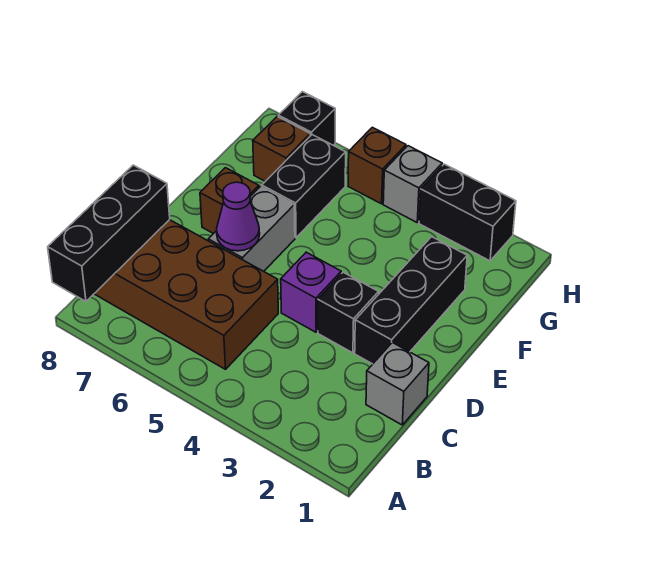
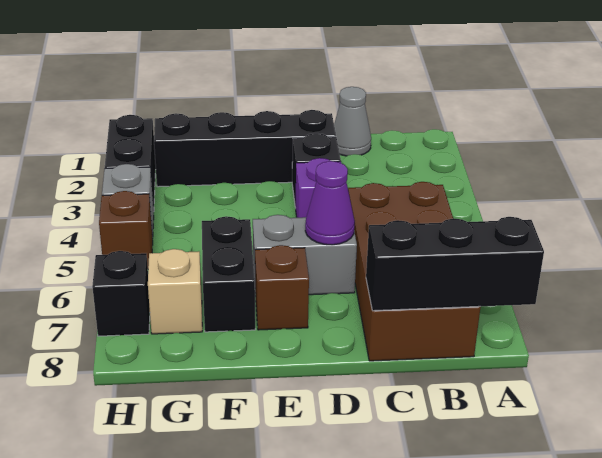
grey brick C1 level 1 -> grey cone C1 level 1
black brick D2:F2 level 1 -> black brick D2:G2 level 1
black brick F6:G6 level 1 -> black brick F6:F7 level 1
brown brick G7 level 1 -> tan brick G7 level 1

